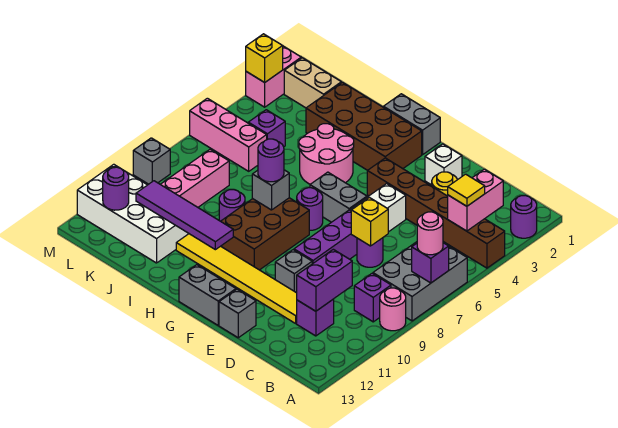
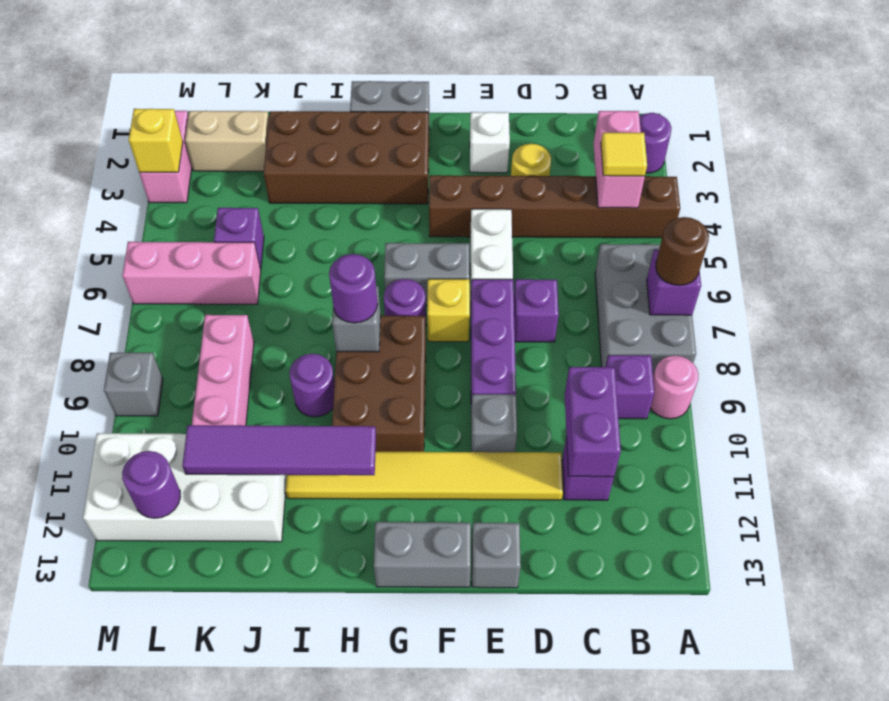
pink round brick A7 level 3 -> brown round brick A7 level 3
purple round brick D7 level 1 -> purple brick D7 level 1
yellow brick D7 level 2 -> yellow brick F7 level 1
pink round brick H4:I5 level 1 -> none

